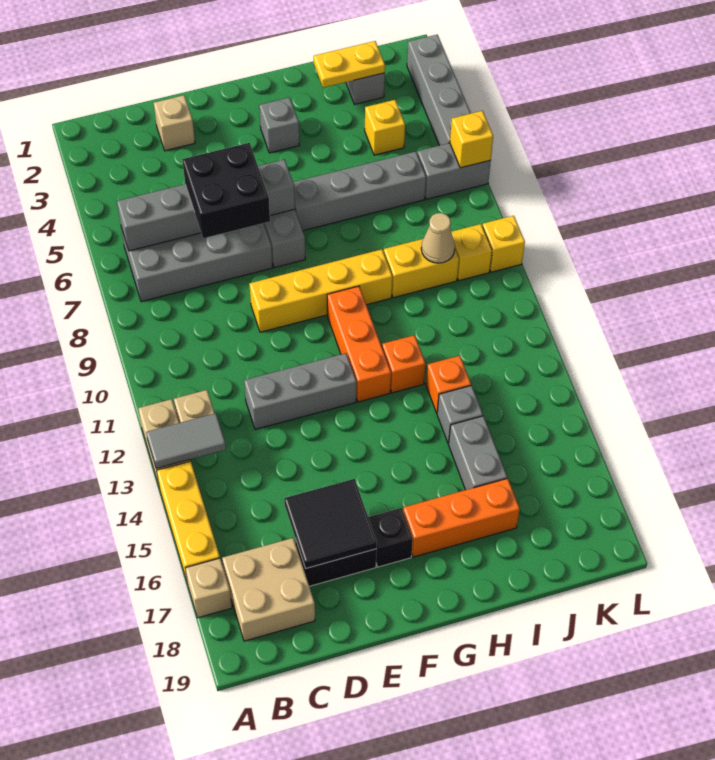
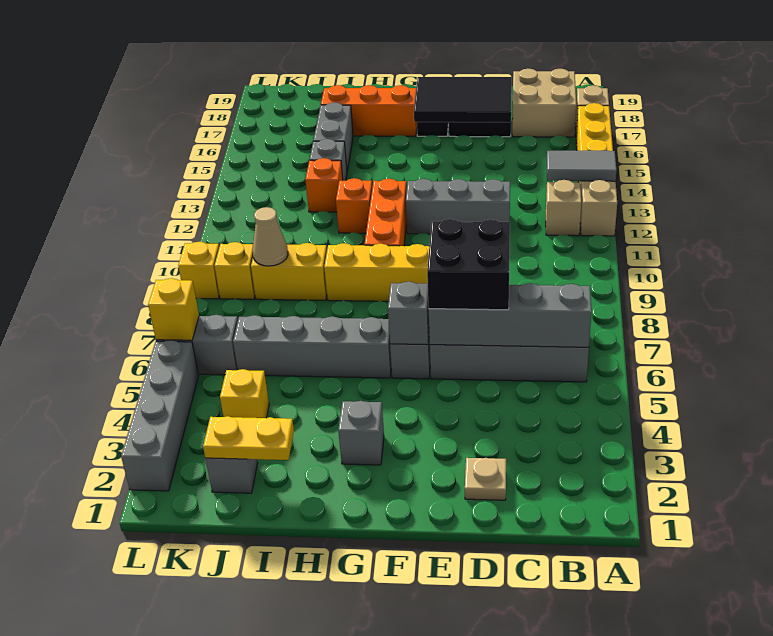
tan brick D2 level 1 -> tan plate D2 level 1
black tile D16:E17 level 2 -> black tile D16:F17 level 2

